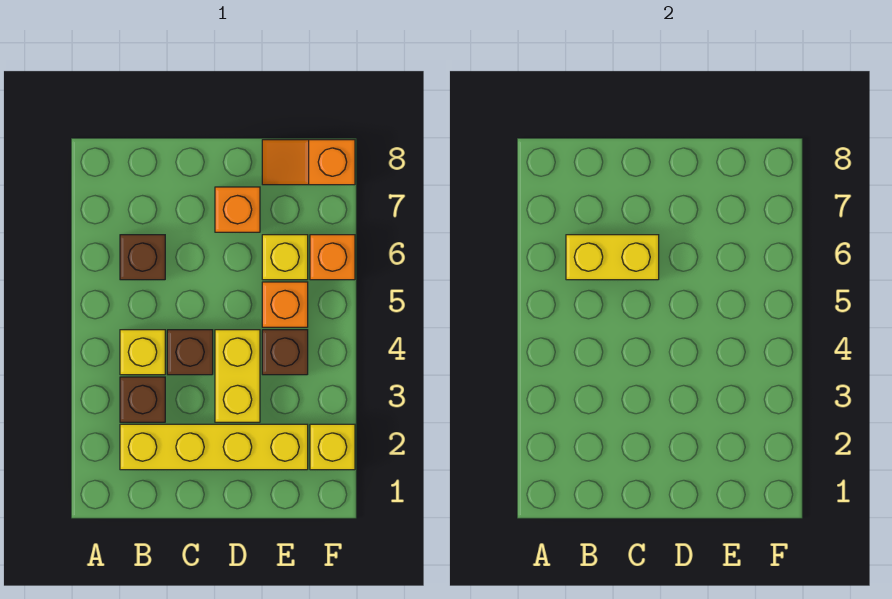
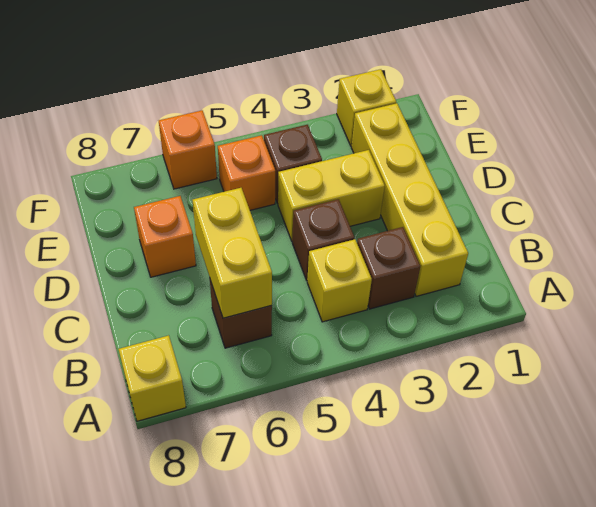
yellow brick E6 level 1 -> yellow brick A8 level 1
orange slope E8:F8 level 1 top F -> none

